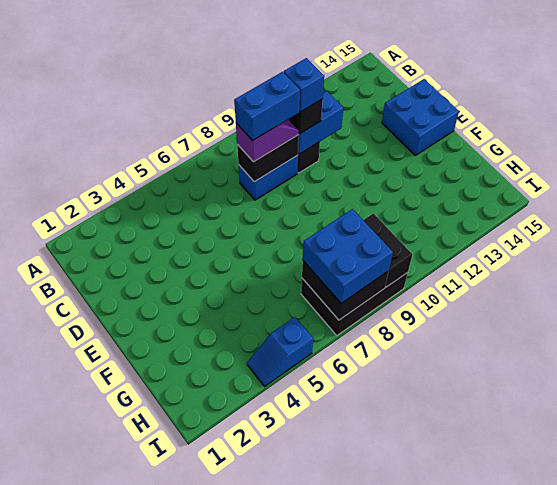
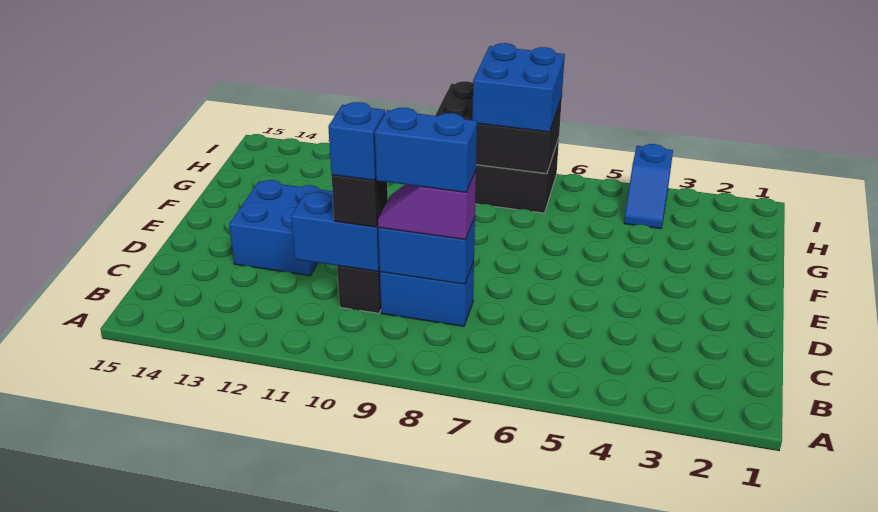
black brick C8:C9 level 2 -> blue brick C8:C9 level 2
blue brick D14:E15 level 1 -> blue brick D12:E13 level 1
blue slope I4:I5 level 1 top 5 -> blue slope H4:I4 level 1 top I

